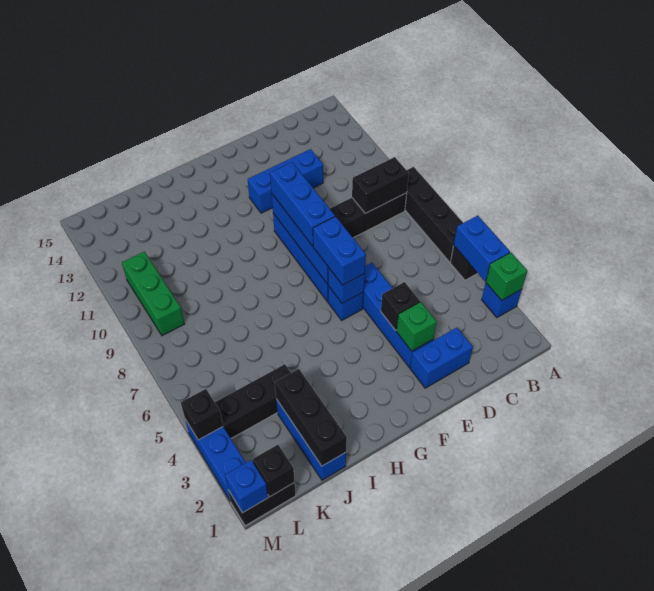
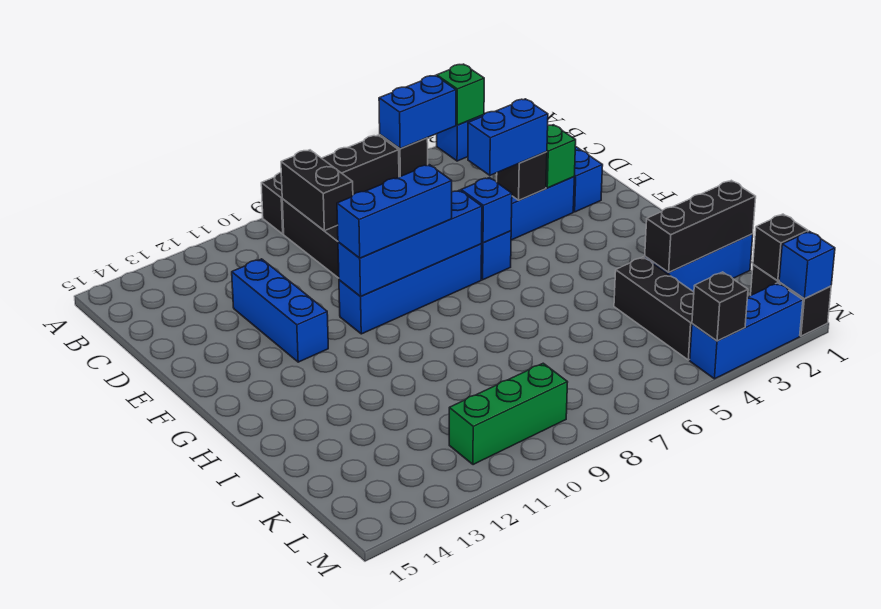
blue brick F6:F7 level 3 -> blue brick E4:E5 level 3

